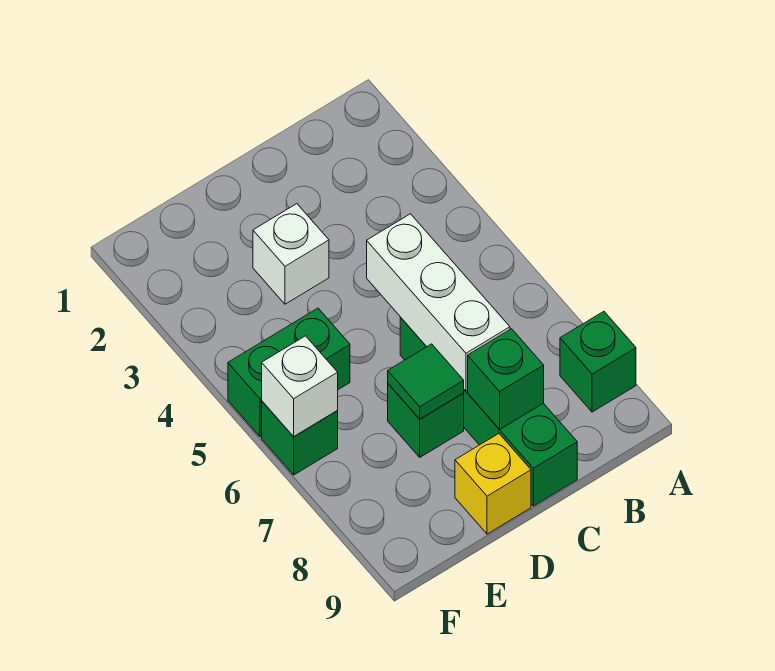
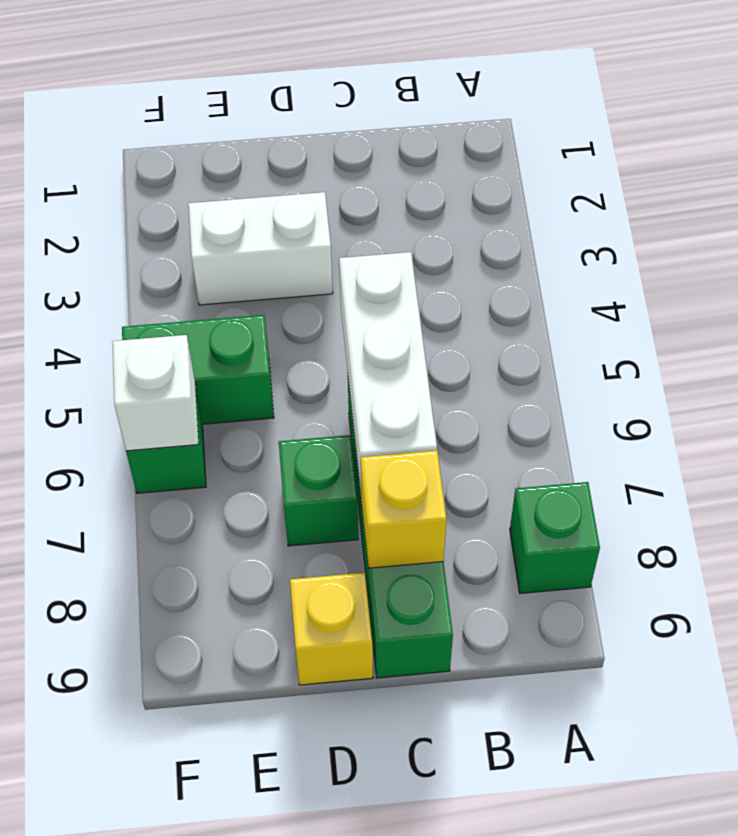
green brick C8 level 2 -> yellow brick C8 level 2
white brick D3 level 1 -> white brick D3:E3 level 1
green tile D7 level 2 -> none

